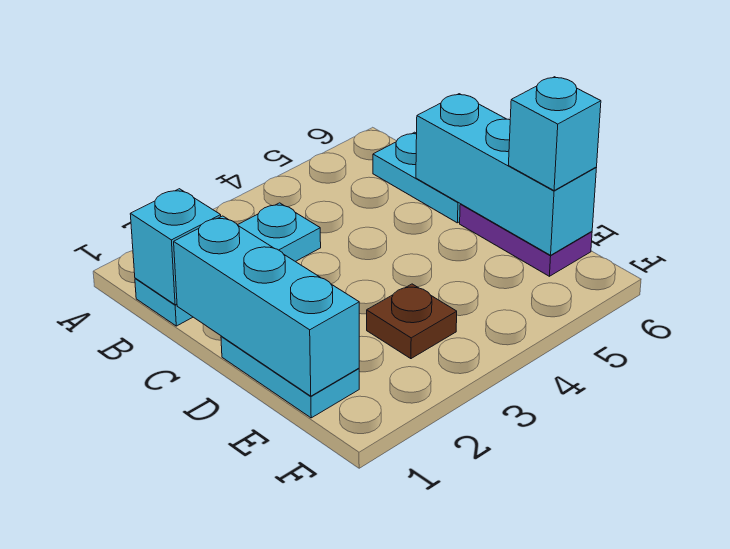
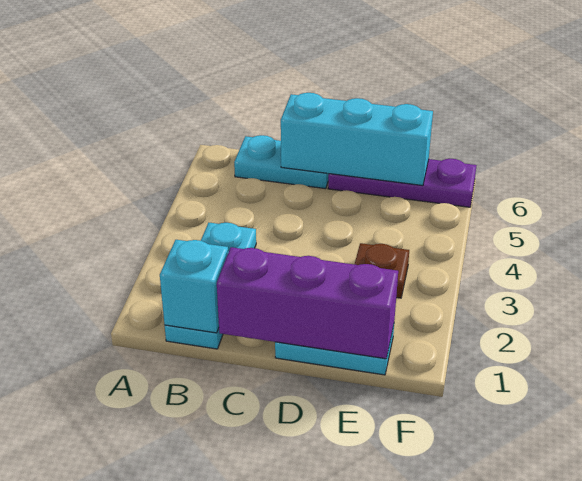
cyan brick C1:E1 level 2 -> purple brick C1:E1 level 2
purple plate D6:E6 level 1 -> purple plate D6:F6 level 1
cyan brick E6 level 3 -> none

